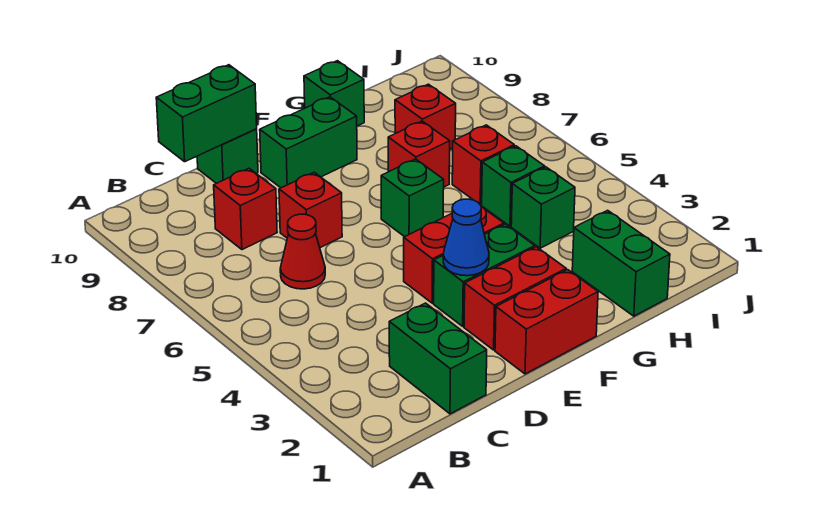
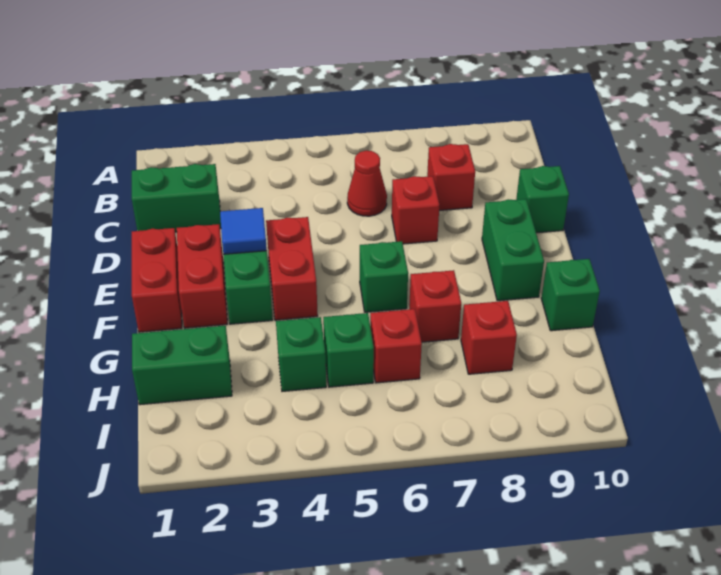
green brick C10:D10 level 2 -> none
blue cone E3 level 2 -> blue tile E3 level 2

